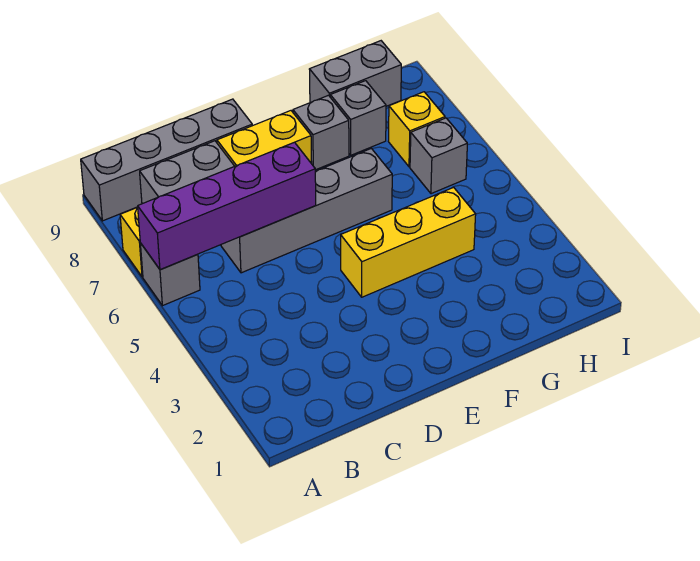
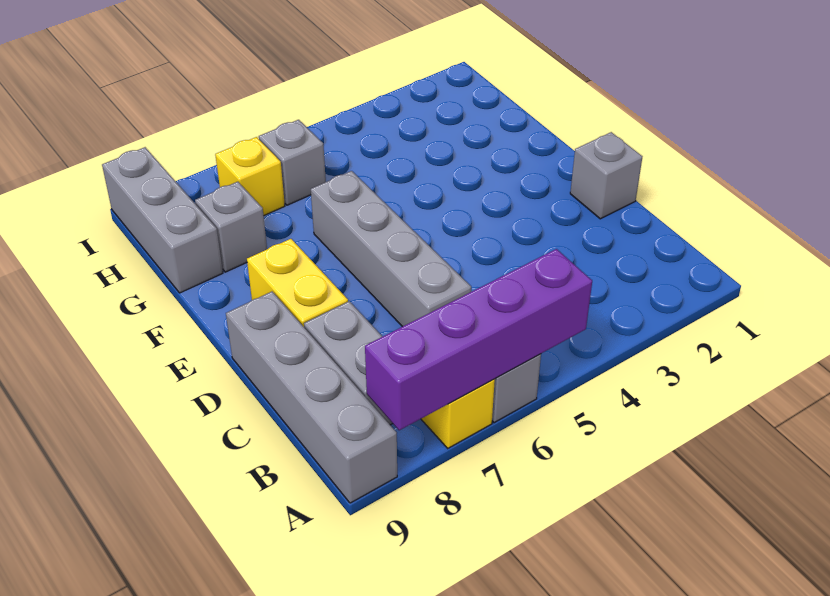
purple brick A6:D6 level 2 -> purple brick A5:A8 level 2
yellow brick E4:G4 level 1 -> none
grey brick F8 level 1 -> grey brick D1 level 1
grey brick G9:H9 level 1 -> grey brick G9:I9 level 1

